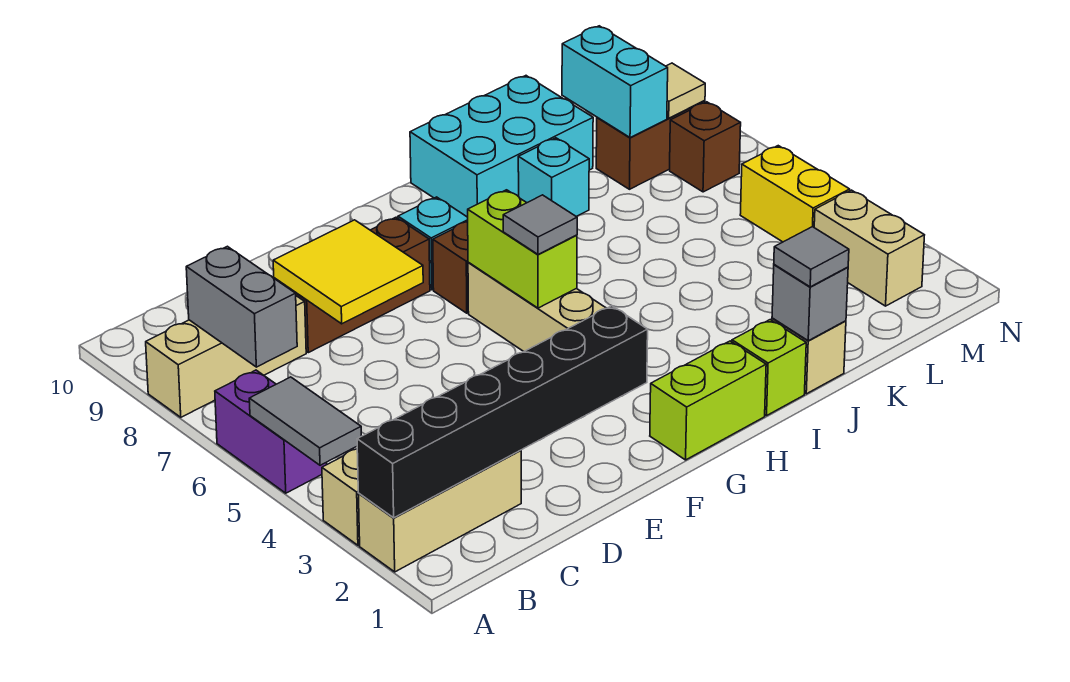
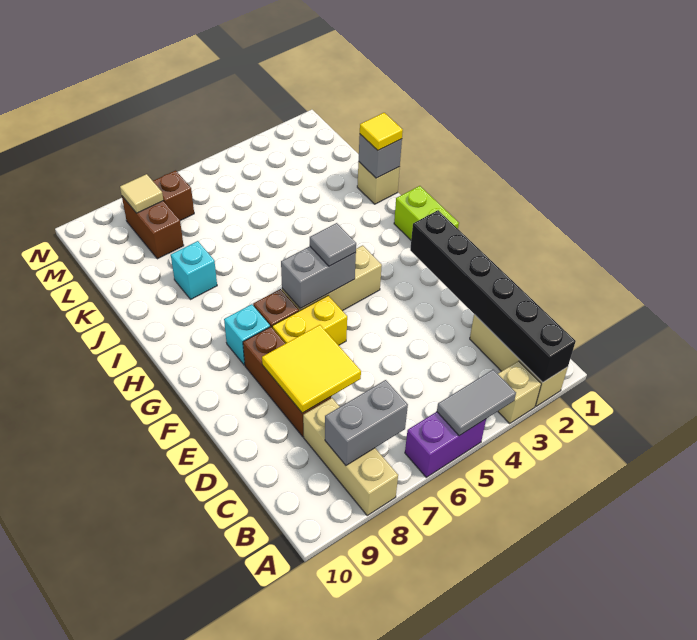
lime brick G5:G6 level 2 -> grey brick G5:G6 level 2
lime brick I1 level 1 -> none
cyan brick I9:K10 level 1 -> none
grey tile J1 level 3 -> yellow tile J1 level 3
cyan brick L8:L9 level 2 -> none
tan brick M2:M3 level 1 -> none
yellow brick M4:M5 level 1 -> yellow brick F6:F7 level 1

